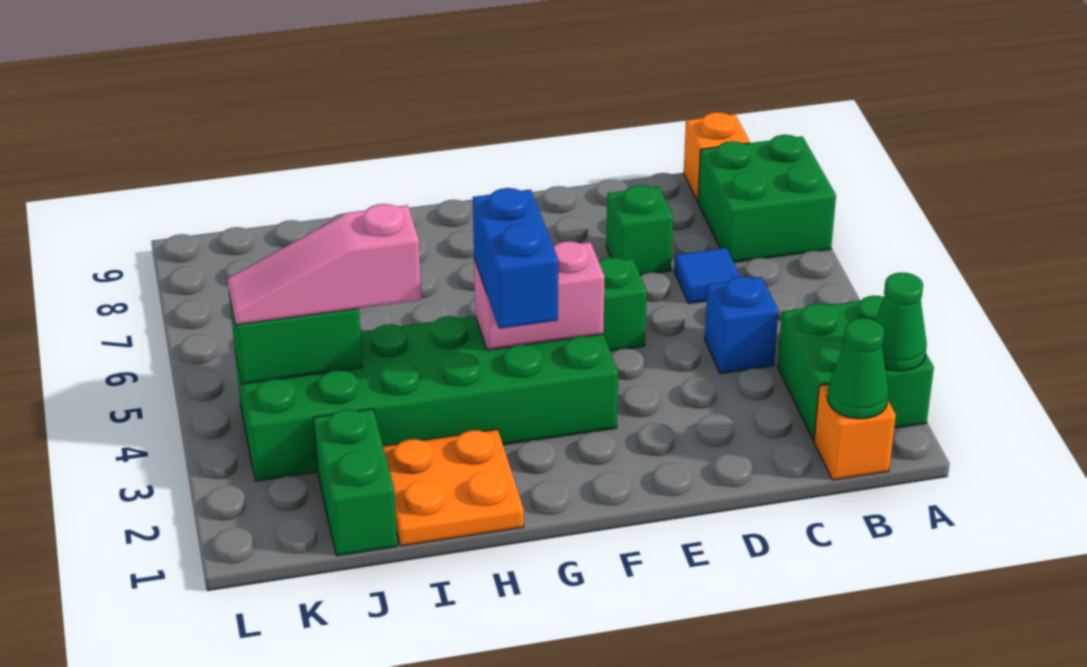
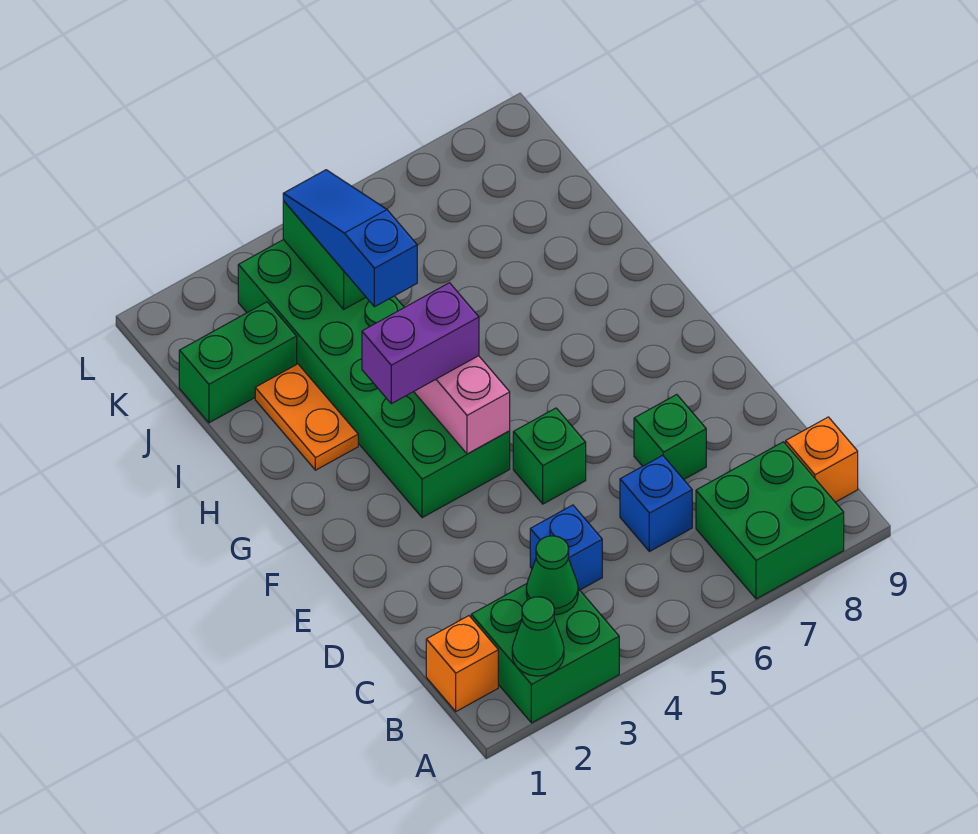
green cone B1 level 2 -> green cone B3 level 2
blue tile C6 level 1 -> blue brick C6 level 1
blue brick G3:G4 level 3 -> purple brick G3:G4 level 3
orange plate H1:I2 level 1 -> orange plate H2:I2 level 1
pink slope I4:K4 level 3 top I -> blue slope I4:K4 level 3 top I

